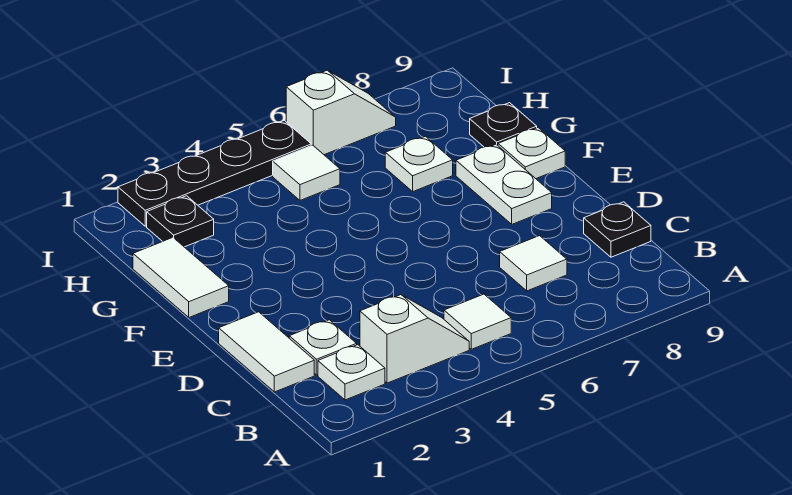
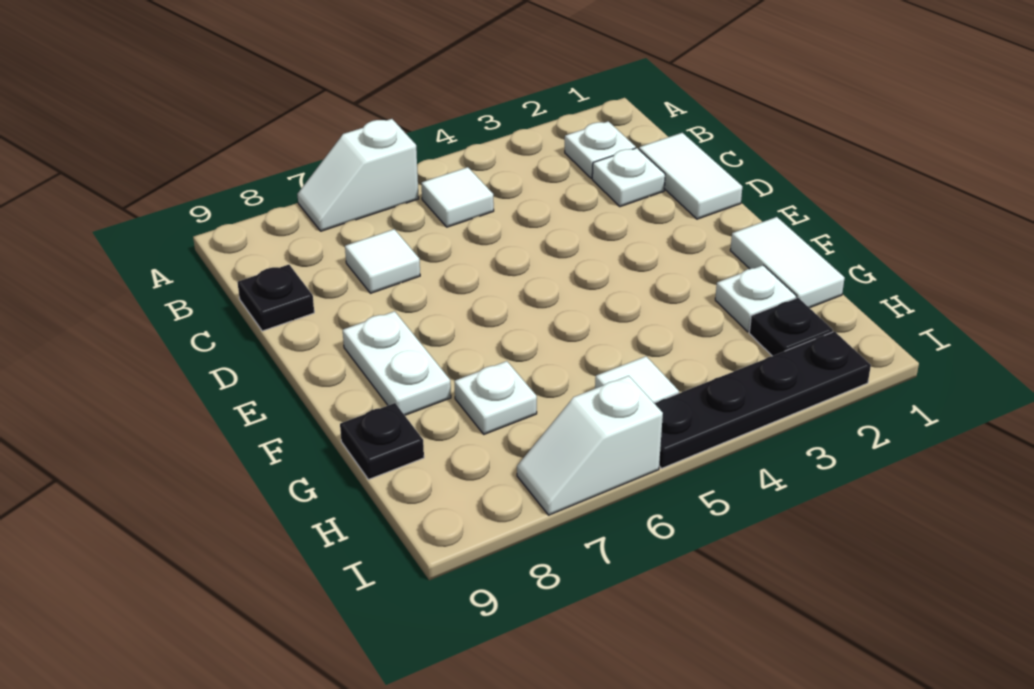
white slope B3:B4 level 1 top 3 -> white slope A6:A7 level 1 top 6
white plate F9 level 1 -> white plate G2 level 1

